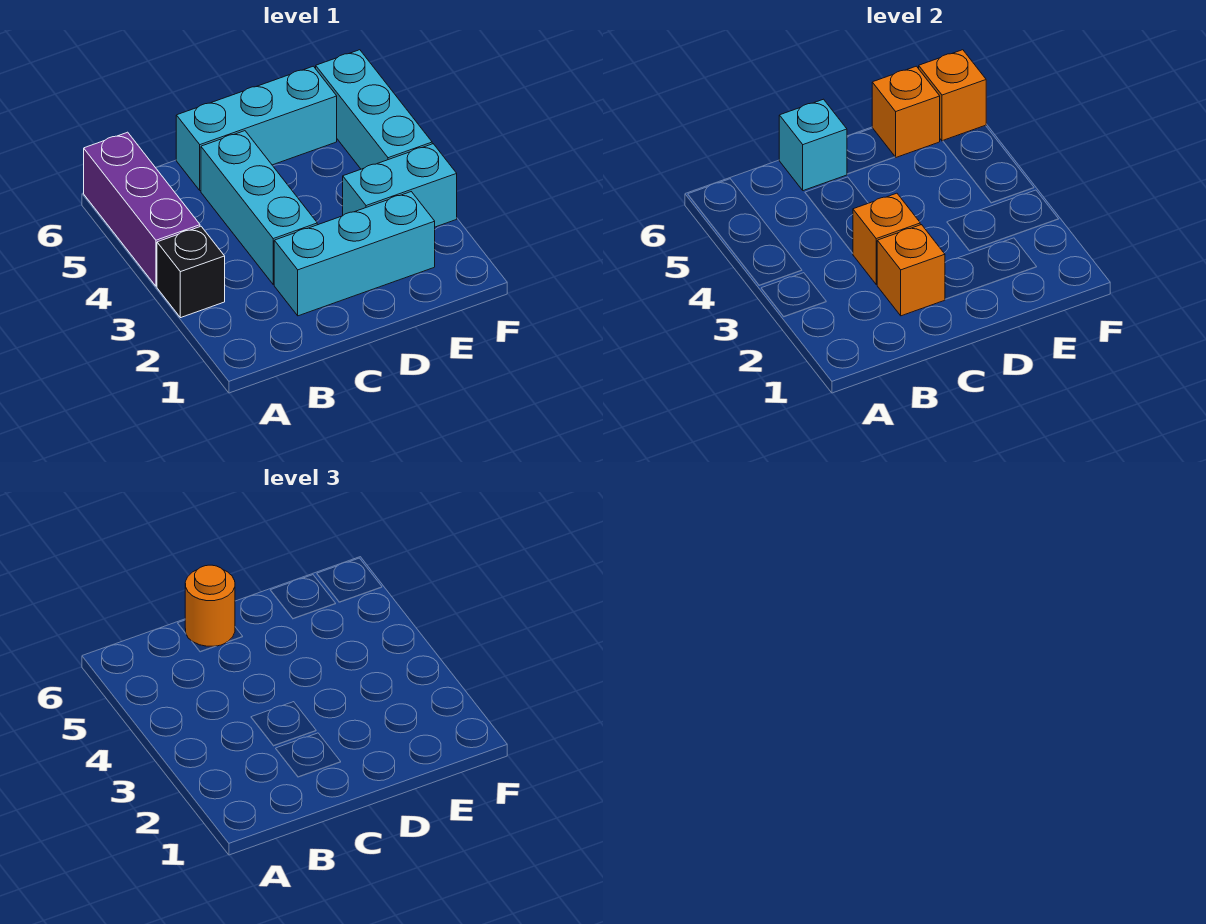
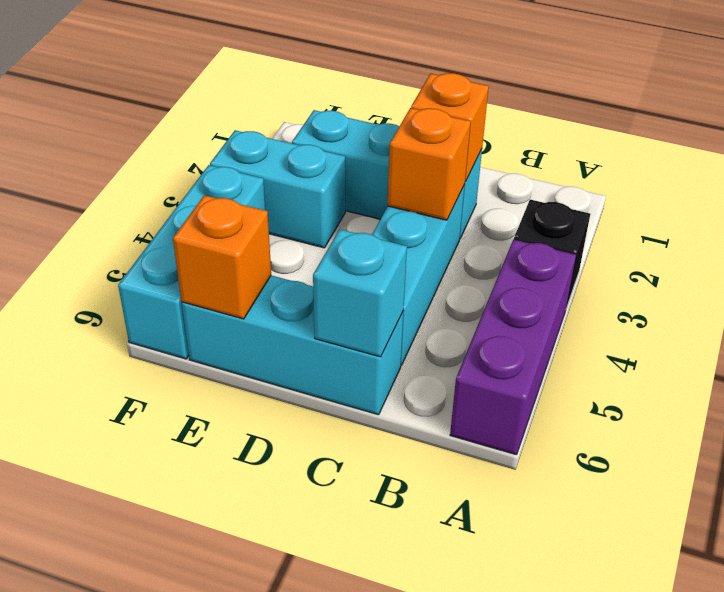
orange round brick C6 level 3 -> none
orange brick F6 level 2 -> none

